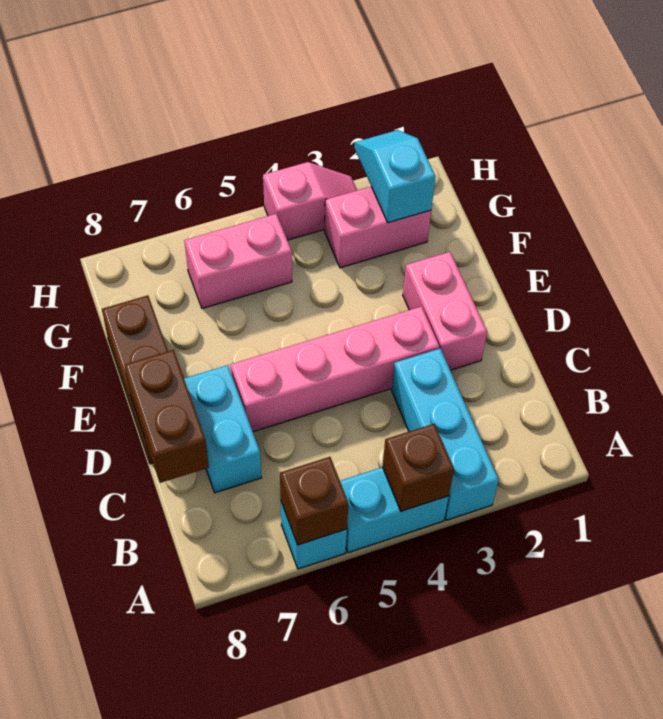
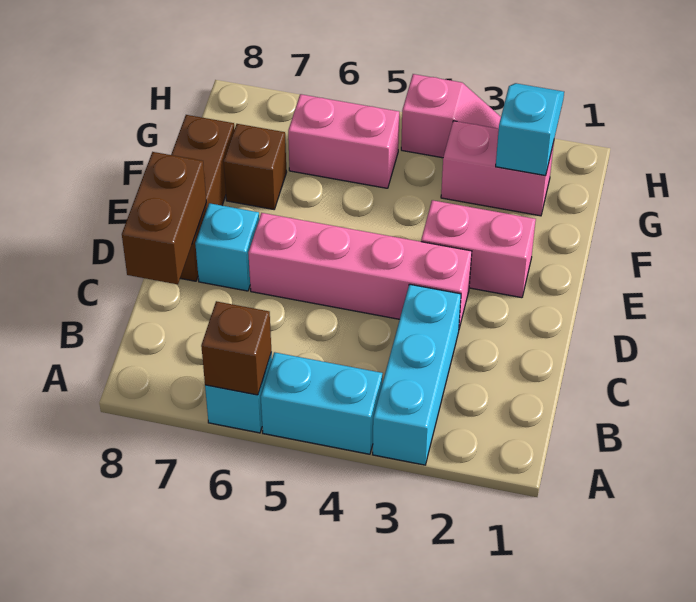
brown brick A4 level 2 -> brown brick F7 level 1
cyan brick C7:D7 level 1 -> cyan brick D7 level 1
pink brick D2:E2 level 1 -> pink brick E2:E3 level 1

